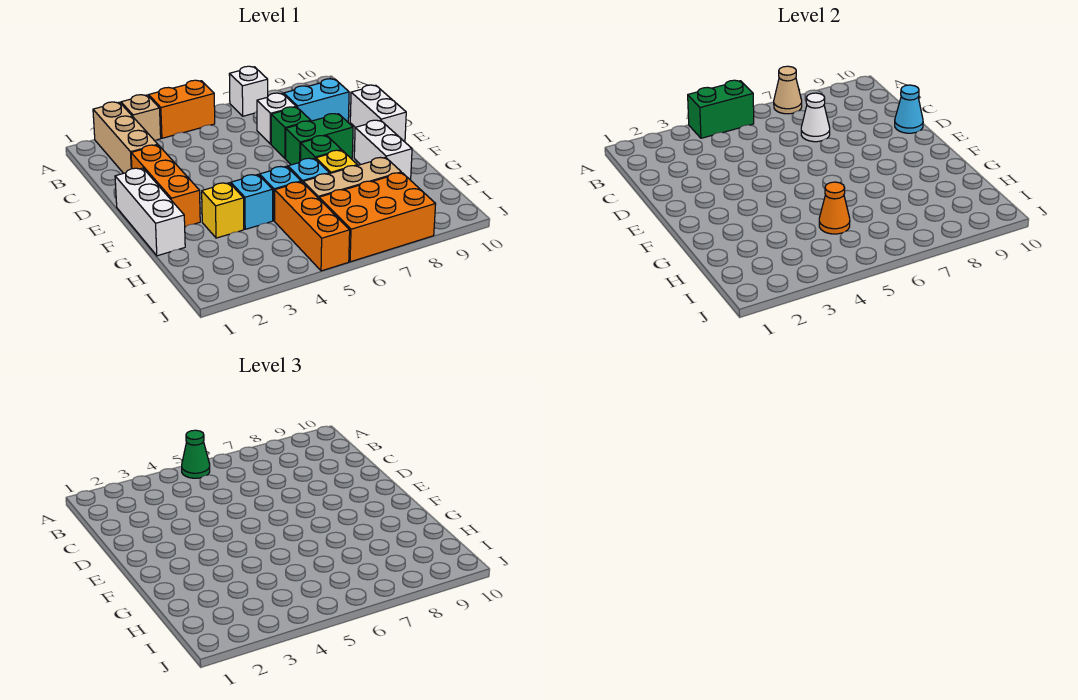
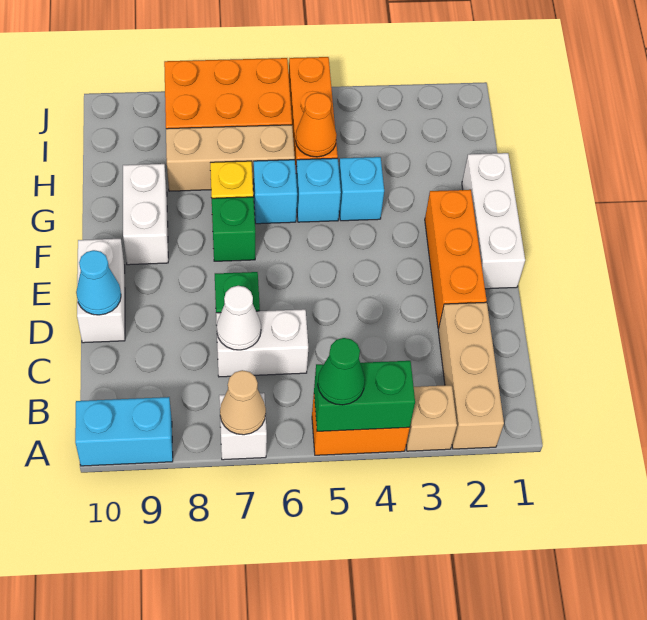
white brick C7 level 1 -> white brick C6:C7 level 1
cyan brick C8:C9 level 1 -> cyan brick A9:A10 level 1
green brick E7:E8 level 1 -> none
yellow brick G3 level 1 -> none

